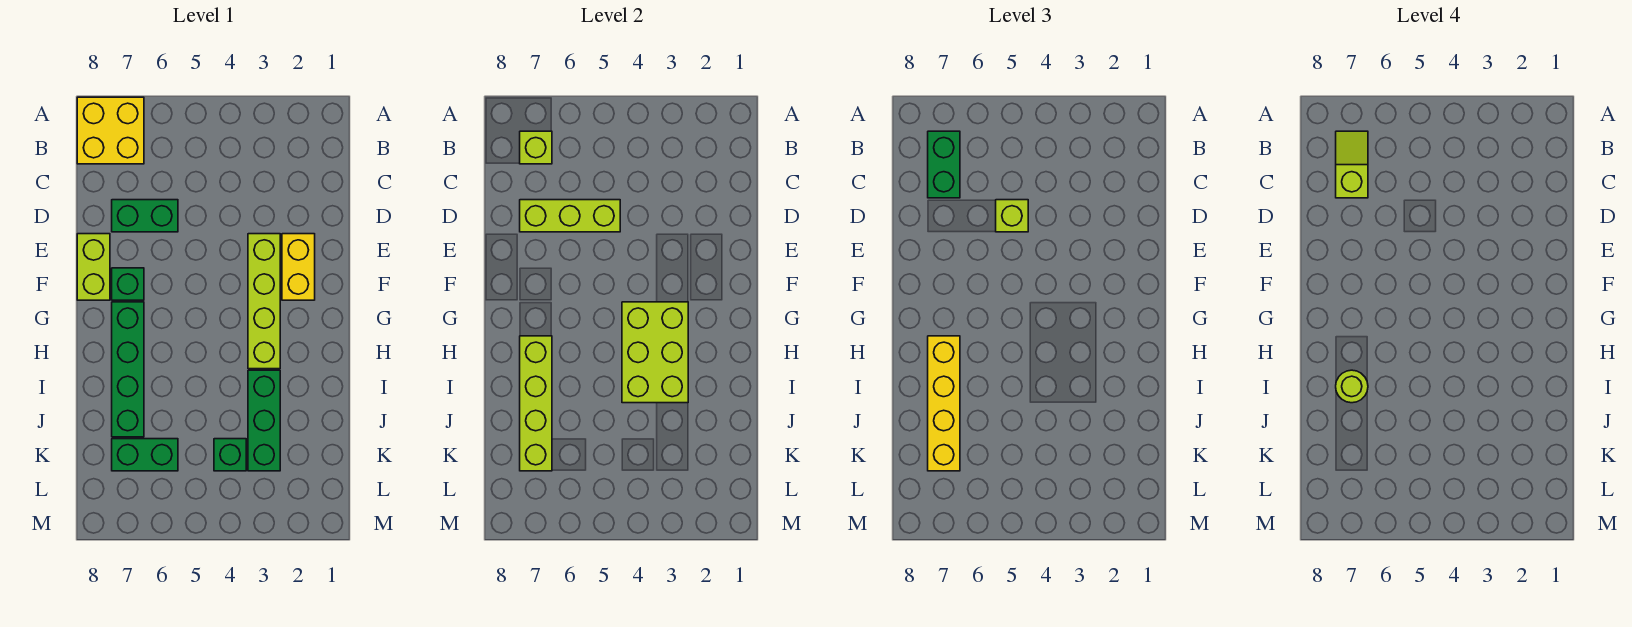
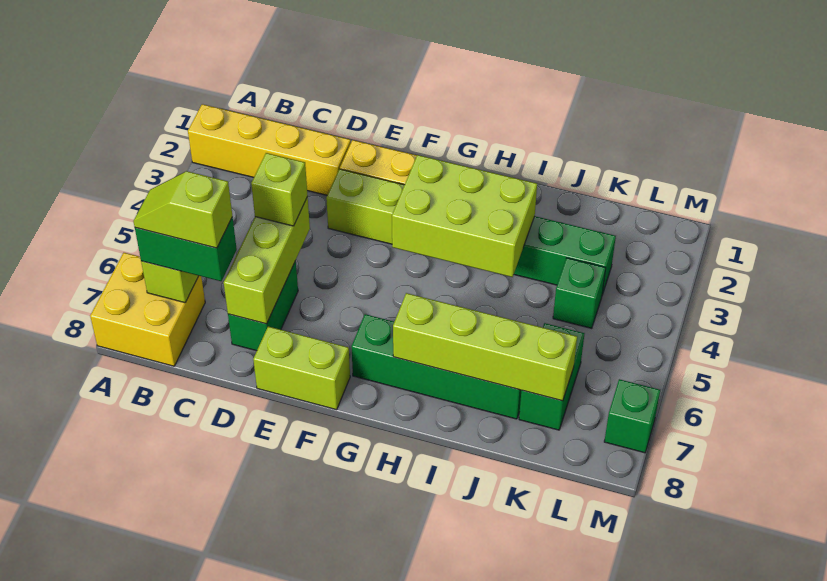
green brick F7 level 1 -> green brick M7 level 1
yellow brick H7:K7 level 3 -> yellow brick A2:D2 level 1
lime round brick I7 level 4 -> none

